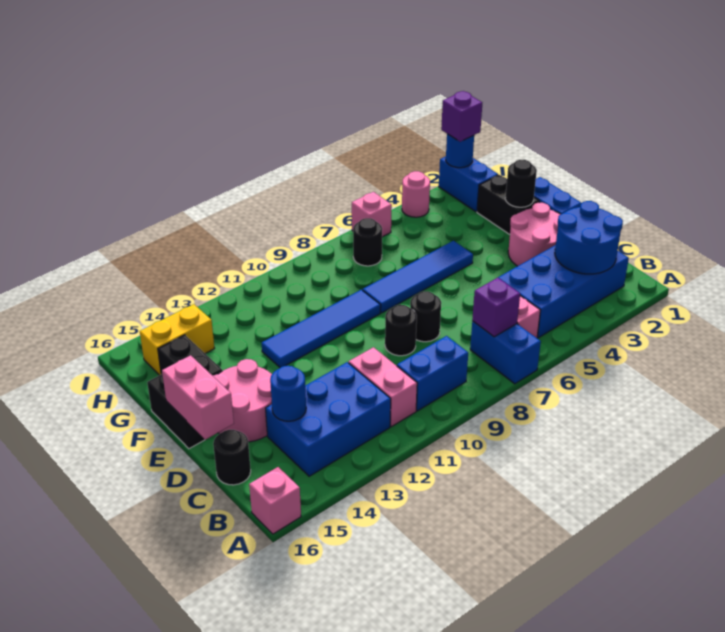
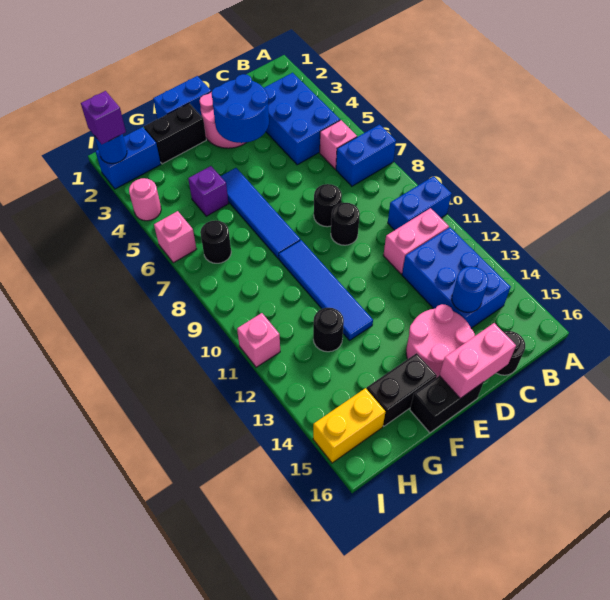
pink brick A16 level 1 -> pink brick I11 level 1
blue brick B2:C5 level 1 -> blue brick B3:C5 level 1
blue round brick B2:C3 level 2 -> blue round brick D3:E4 level 2
purple brick B7 level 2 -> purple brick G5 level 1
blue brick B9:B10 level 1 -> blue brick A10:B10 level 1
black round brick F2 level 2 -> black round brick G12 level 1
yellow brick H14:H15 level 1 -> yellow brick H15:I15 level 1

